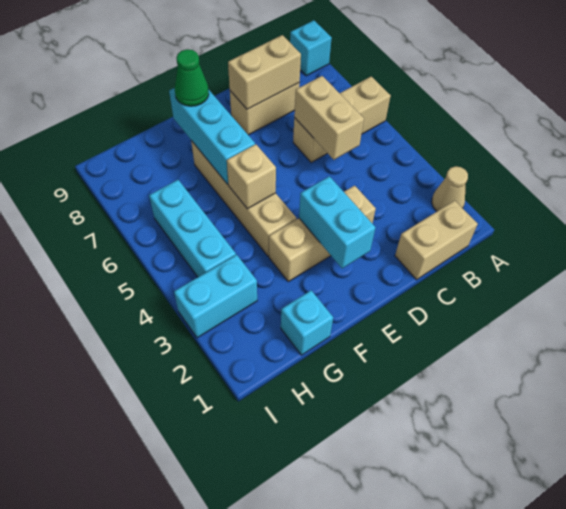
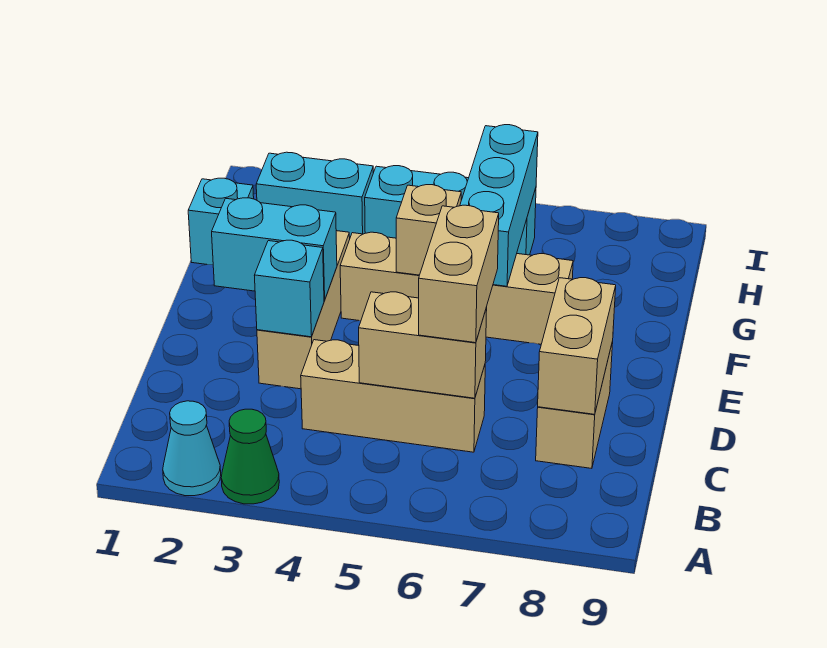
tan cone A2 level 1 -> cyan cone A2 level 1
tan brick A6:C6 level 1 -> tan brick C4:C6 level 1
cyan brick A9 level 1 -> cyan brick D3 level 2
tan brick B1:C1 level 1 -> tan brick C6:D6 level 3
cyan brick F6:F8 level 2 -> cyan brick F6:H6 level 2
green cone F8 level 3 -> green cone A3 level 1
cyan brick H3:I3 level 1 -> cyan brick H2:H3 level 1

